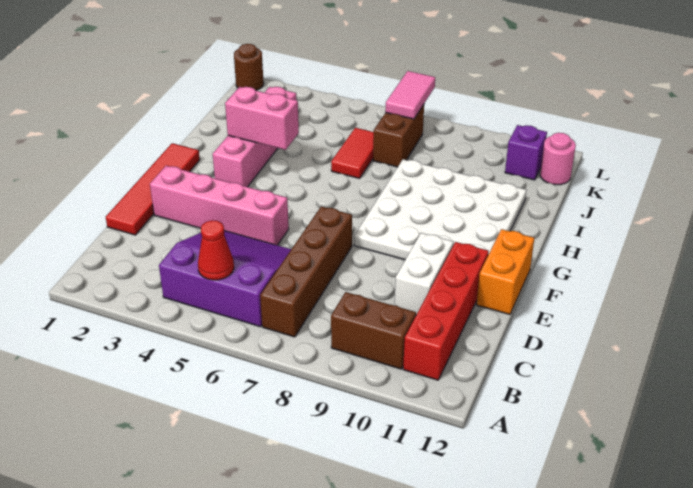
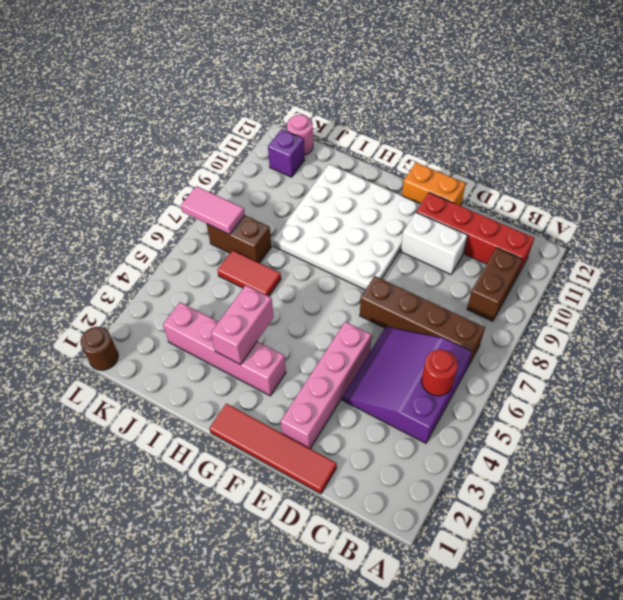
red cone B5 level 2 -> red round brick B5 level 2

